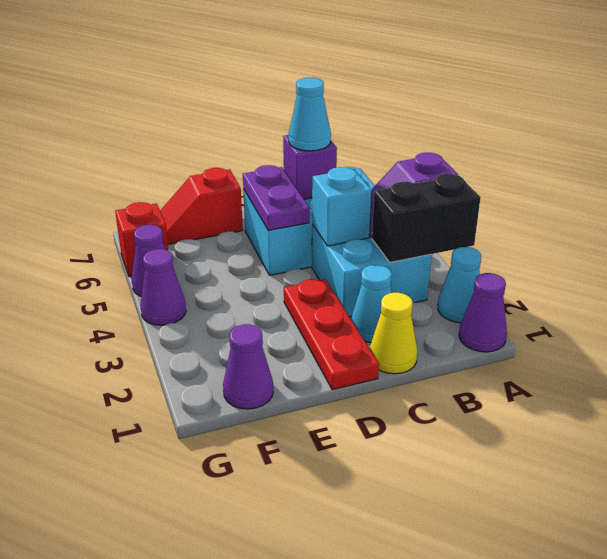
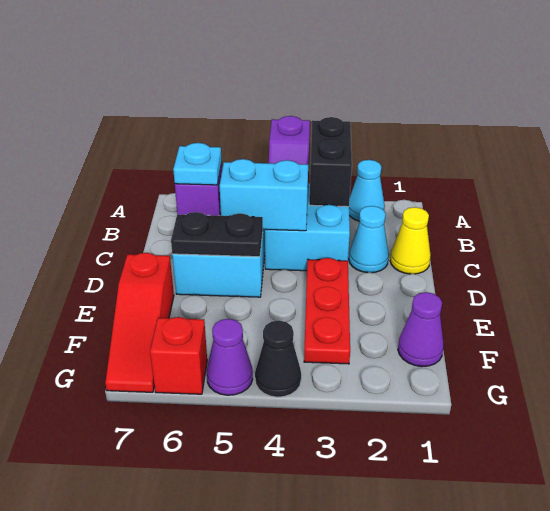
purple cone A1 level 1 -> none
cyan brick C4 level 2 -> cyan brick C4:C5 level 2
cyan cone C6 level 3 -> cyan plate C6 level 3
red plate D1:D3 level 1 -> red plate D3:F3 level 1
purple plate D5:D6 level 2 -> black plate D5:D6 level 2
red slope E7:F7 level 1 top E -> red slope E7:G7 level 1 top E
purple cone G4 level 1 -> black cone G4 level 1

